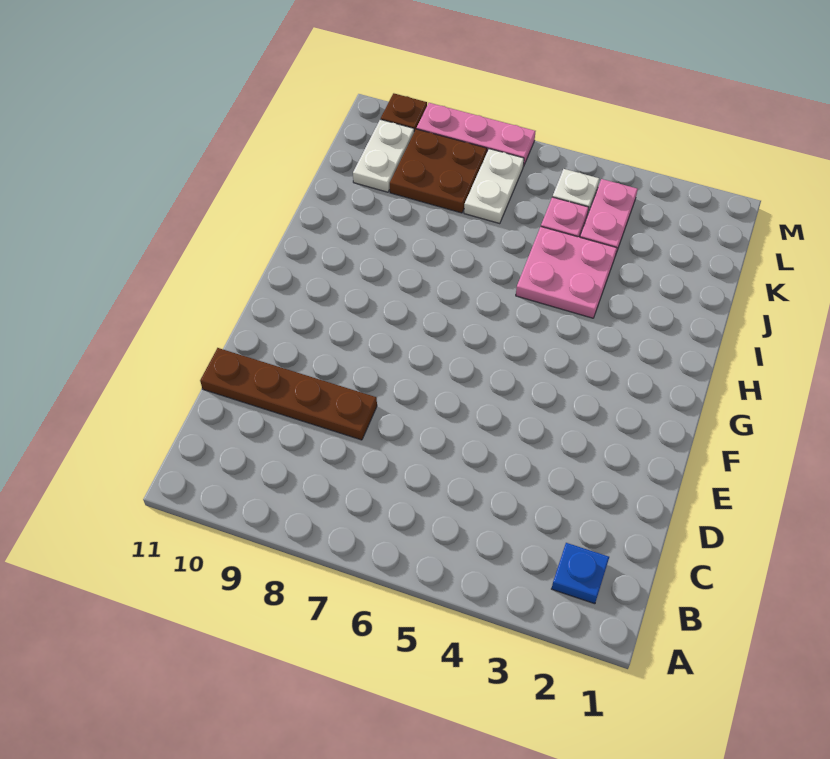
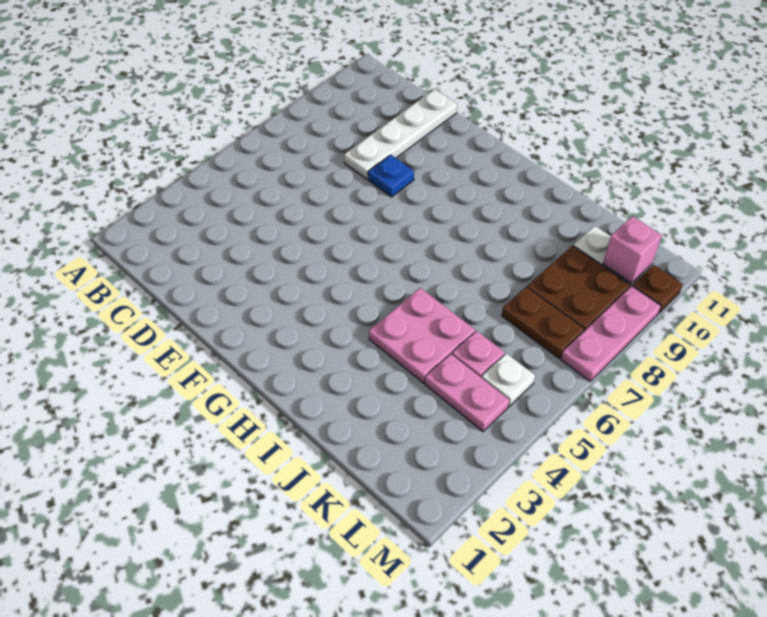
blue plate B2 level 1 -> blue plate E8 level 1
brown plate D8:D11 level 1 -> white plate D8:D11 level 1
white plate K7:L7 level 1 -> brown plate K7:L7 level 1
none -> pink brick L10 level 2

